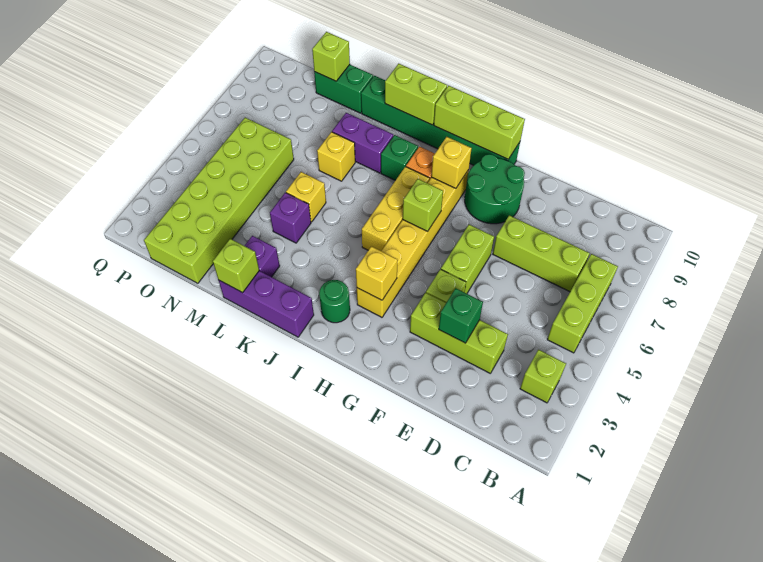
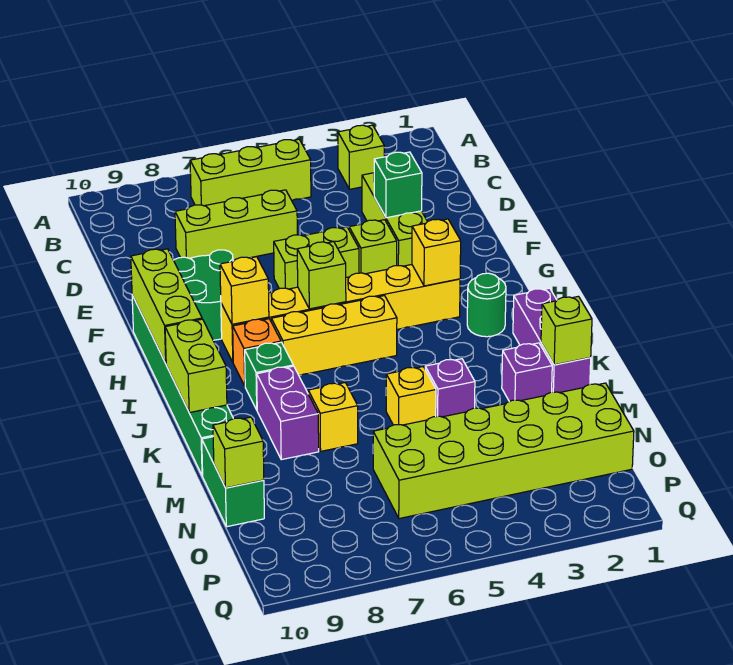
lime brick C7:E7 level 1 -> lime brick D6:D8 level 1

